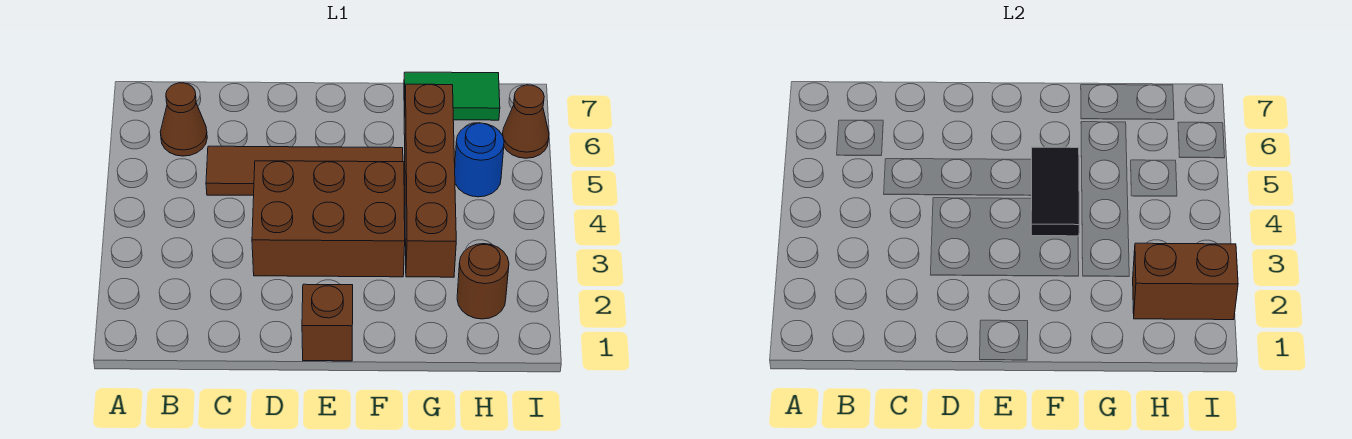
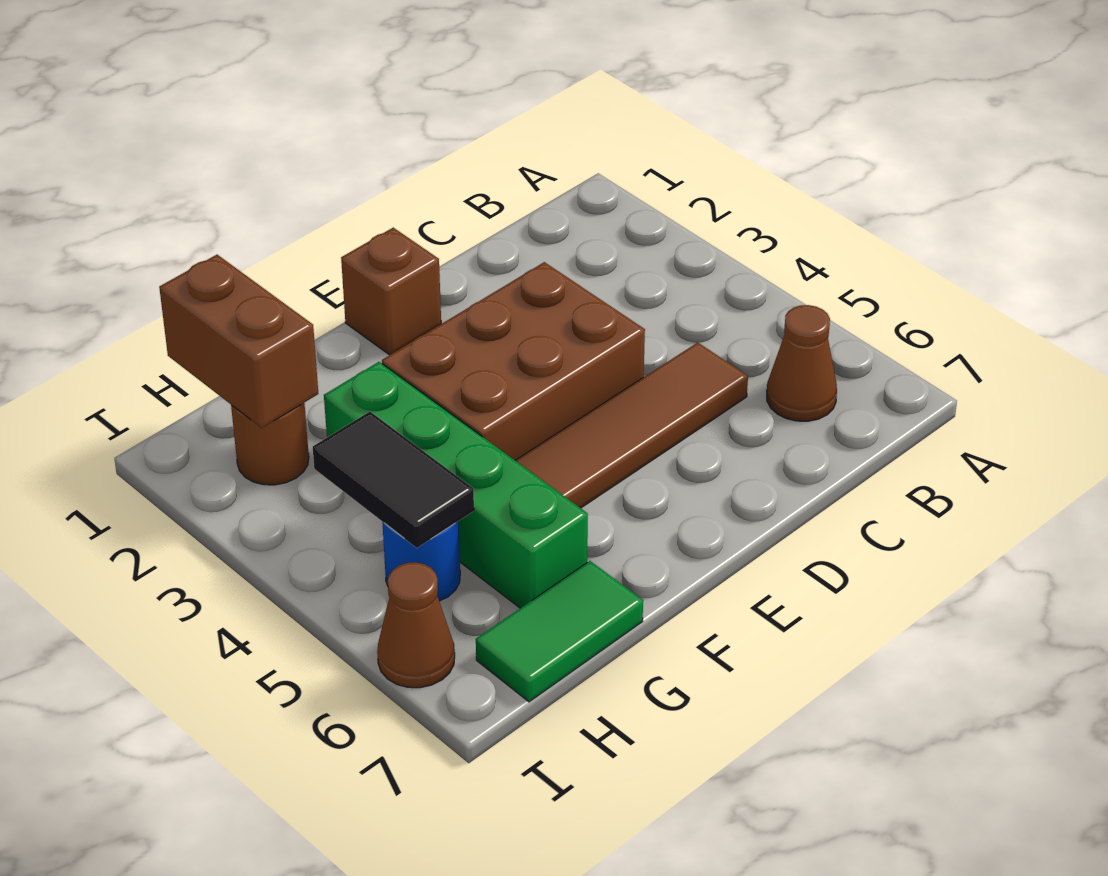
black tile F4:F5 level 2 -> black tile H4:H5 level 2
brown brick G3:G6 level 1 -> green brick G3:G6 level 1
brown brick H2:I2 level 2 -> brown brick H1:H2 level 2

